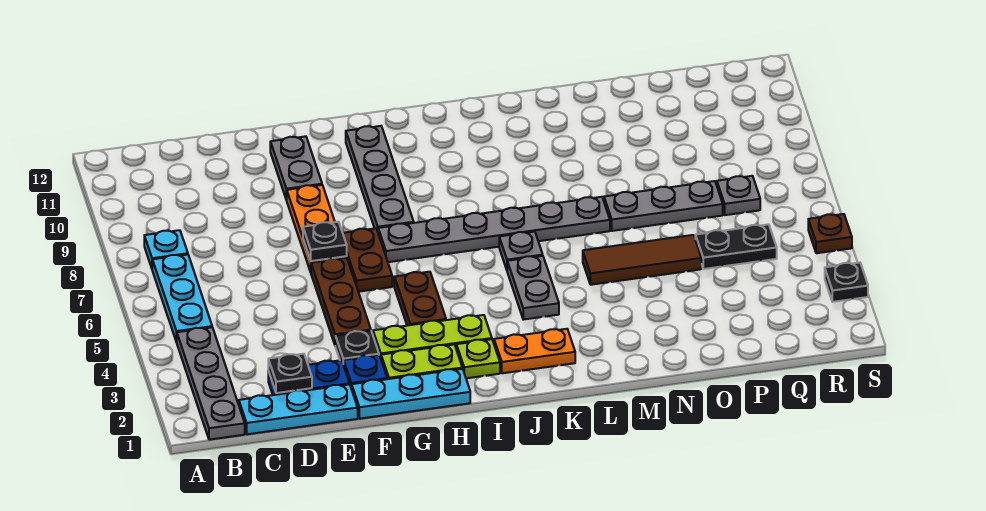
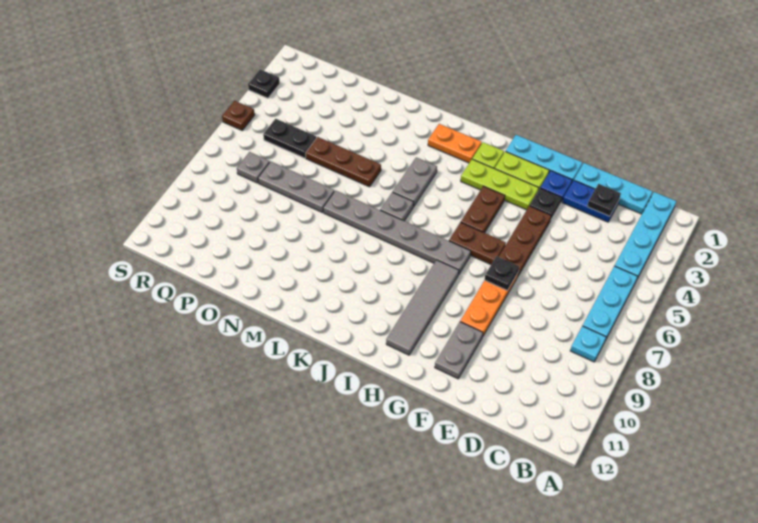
grey plate B1:B4 level 1 -> cyan plate B1:B4 level 1
brown plate G6:G7 level 1 -> brown plate G6:H6 level 1
grey plate H8:H11 level 1 -> grey tile H8:H11 level 1
brown tile M5:O5 level 1 -> brown plate M5:O5 level 1

